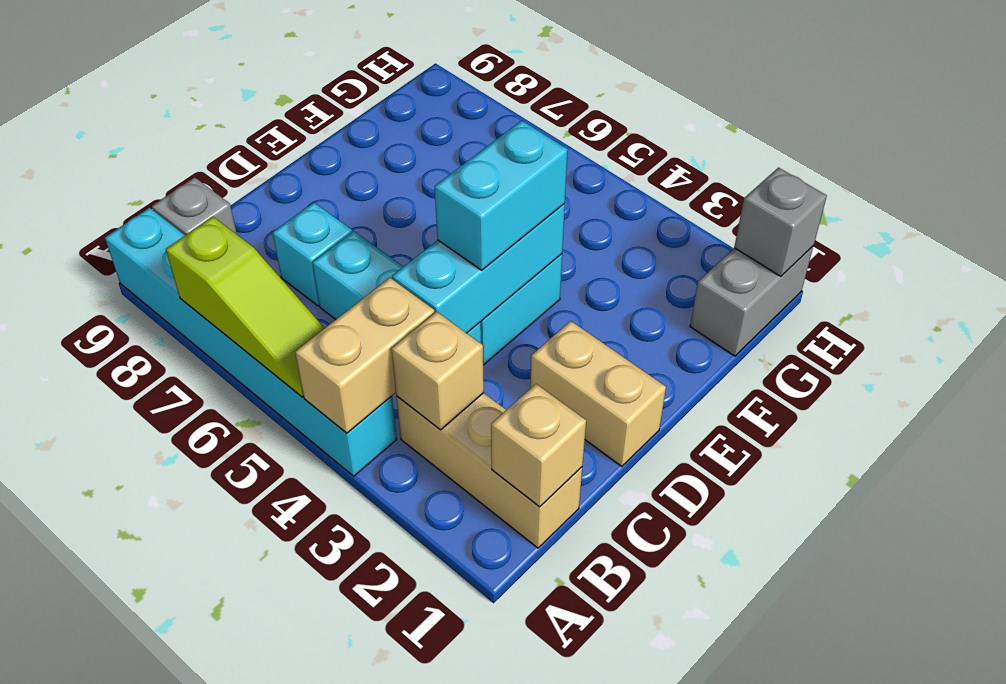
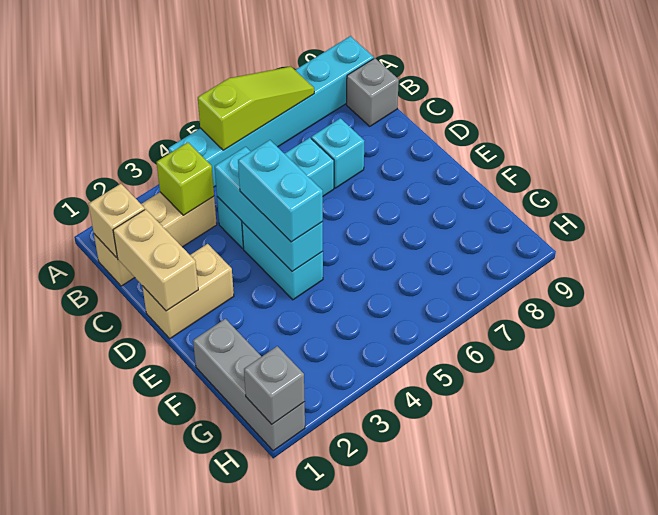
tan brick A4:B4 level 2 -> tan brick C1:D1 level 2
lime slope A5:A7 level 2 top 7 -> lime slope A5:A7 level 2 top 5
tan brick B3 level 2 -> lime brick B3 level 2
grey brick G1:H1 level 1 -> grey brick F1:H1 level 1

